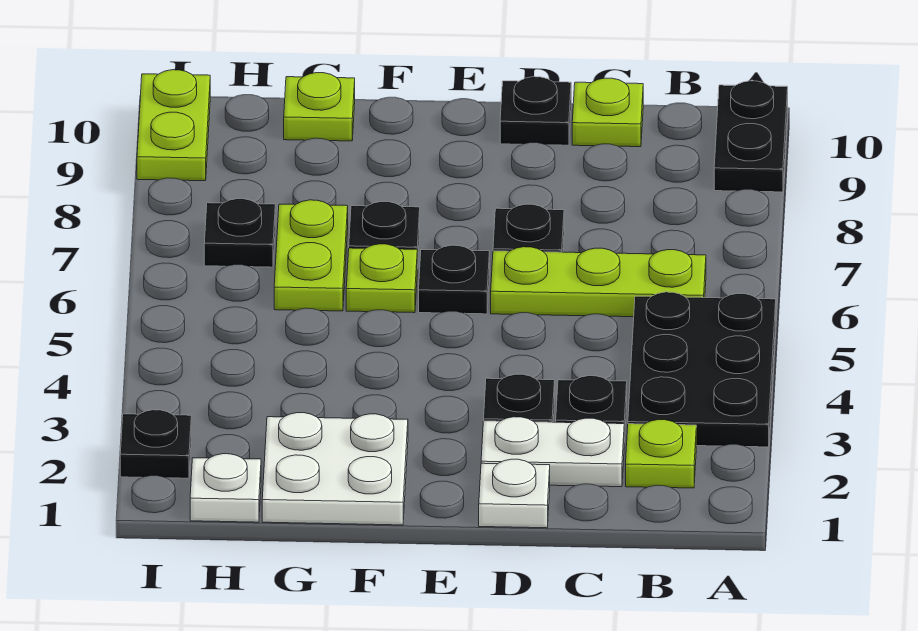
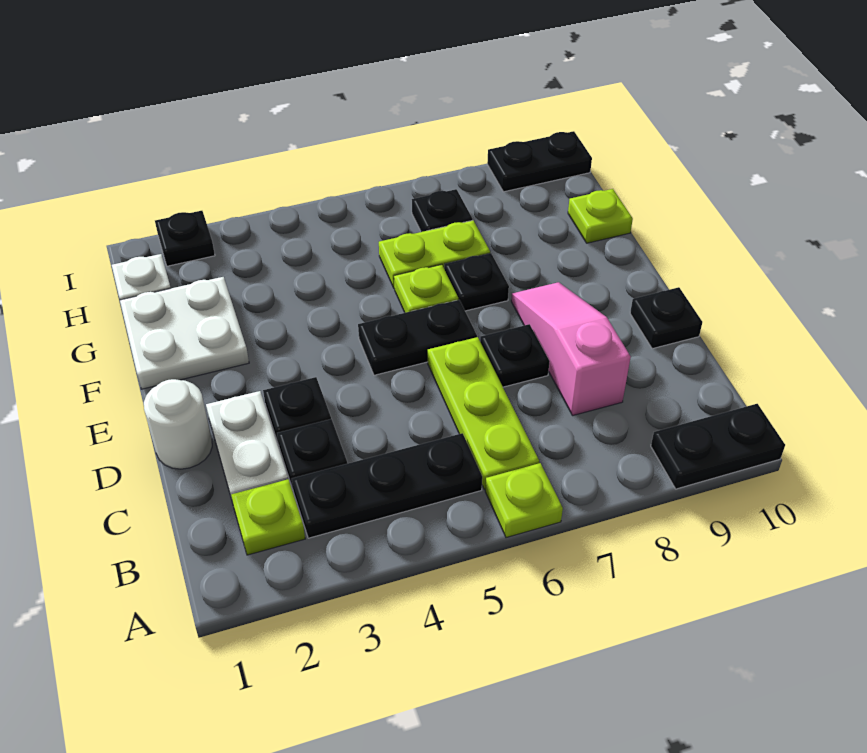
black plate A3:B5 level 1 -> black plate B3:B5 level 1
none -> pink slope C8:E8 level 1 top C
lime plate C10 level 1 -> lime plate A6 level 1
white plate D1 level 1 -> white round brick D1 level 1
black plate E6 level 1 -> black plate E5:E6 level 1
lime plate I9:I10 level 1 -> black plate I9:I10 level 1

